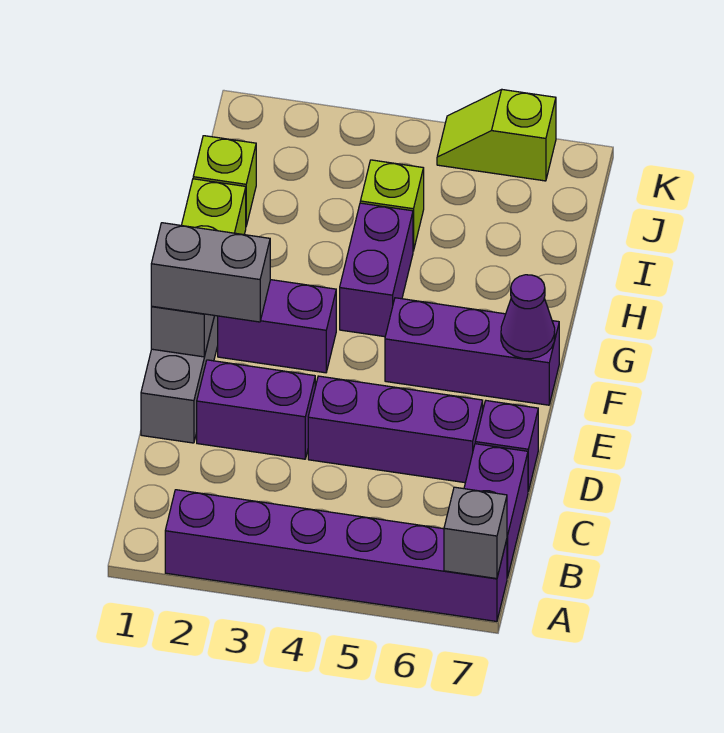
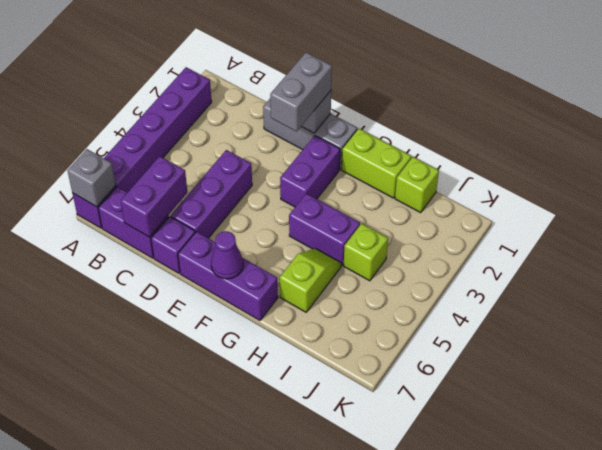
purple brick D2:D3 level 1 -> purple brick C6:C7 level 2
purple brick F5:F7 level 1 -> purple brick E7:G7 level 1
lime slope K5:K6 level 1 top 6 -> lime slope H5:H6 level 1 top 6

